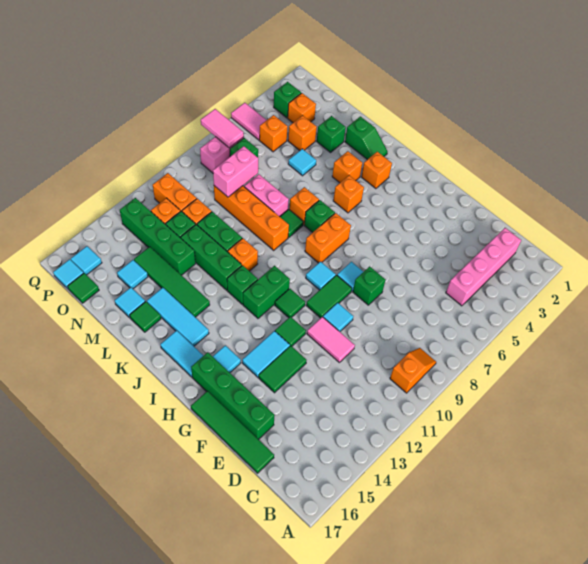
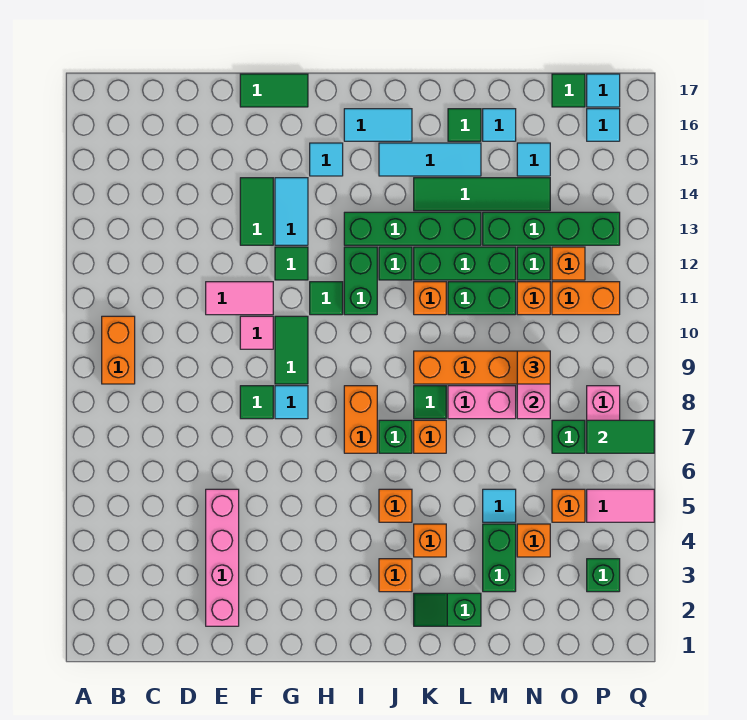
orange slope B9:B10 level 1 top 10 -> orange brick B9:B10 level 1
pink brick C2:C5 level 1 -> pink brick E2:E5 level 1
green tile D17:G17 level 1 -> green tile F17:G17 level 1
green brick E16:H16 level 1 -> green brick I13:L13 level 1
green brick F8 level 1 -> green tile F8 level 1
cyan tile F10 level 1 -> pink tile F10 level 1
cyan tile H9 level 1 -> none
green brick M3 level 1 -> green brick M3:M4 level 1
orange brick O3 level 1 -> orange brick N9 level 3
pink tile P7:Q7 level 2 -> green tile P7:Q7 level 2

